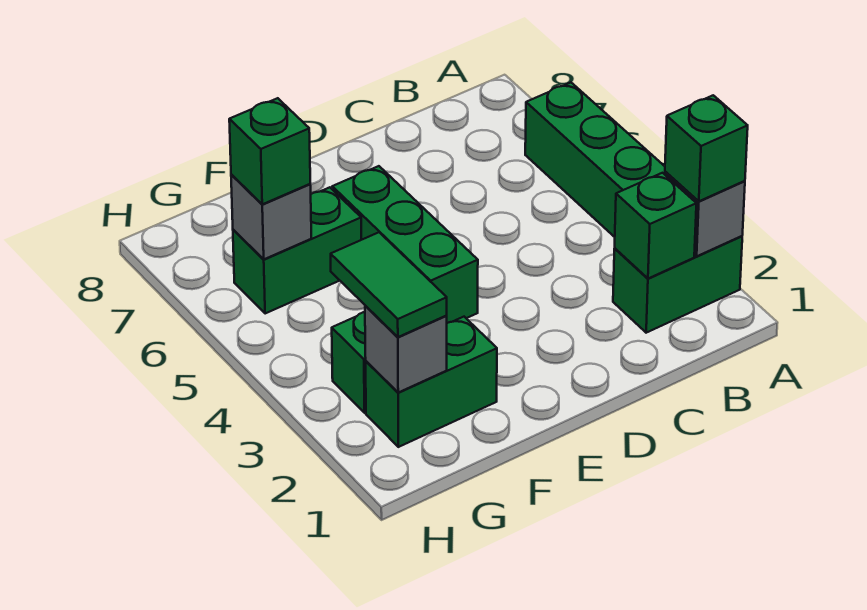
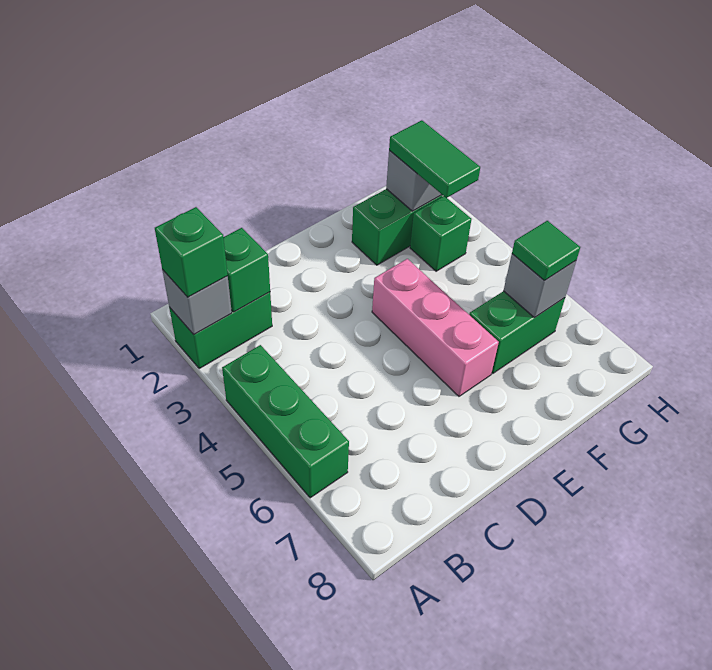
green brick E4:E6 level 1 -> pink brick E4:E6 level 1
green brick G6 level 3 -> green tile G6 level 3

